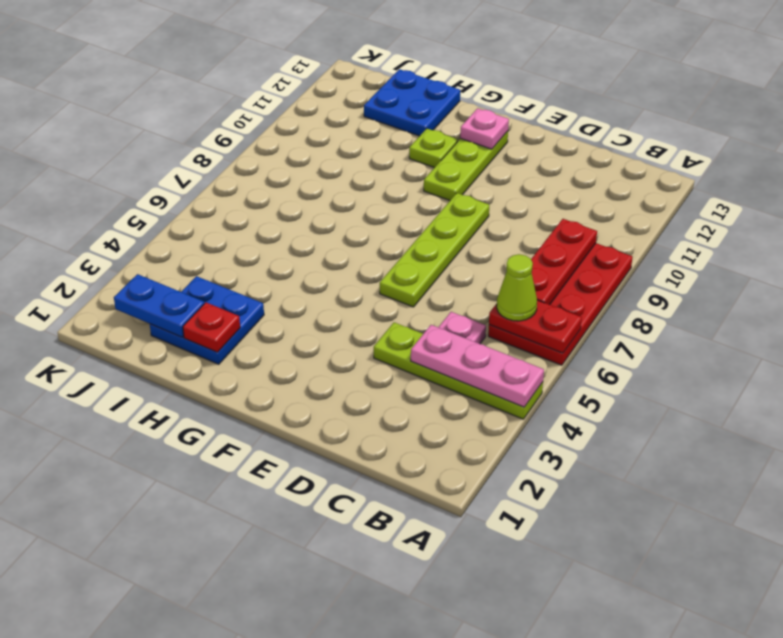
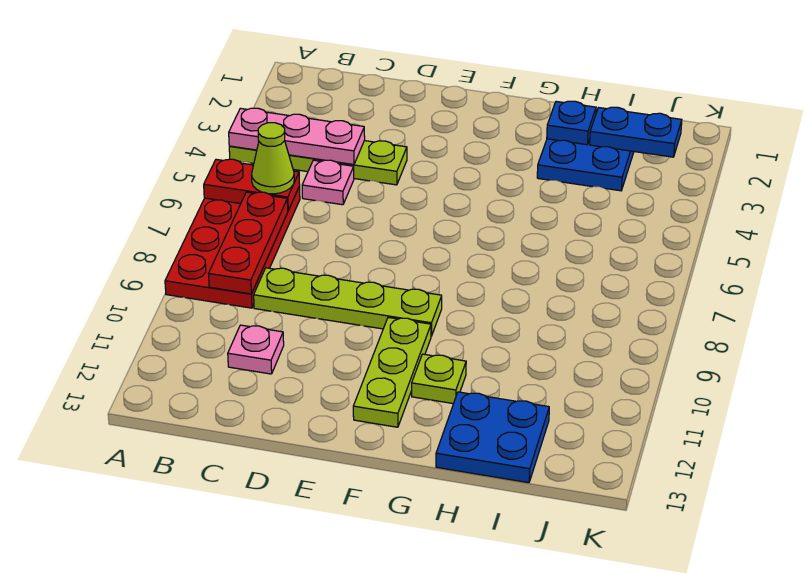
lime plate E6:E9 level 1 -> lime plate C9:F9 level 1
pink plate F12 level 2 -> pink plate C11 level 1
red plate H2 level 2 -> blue plate H2 level 2

